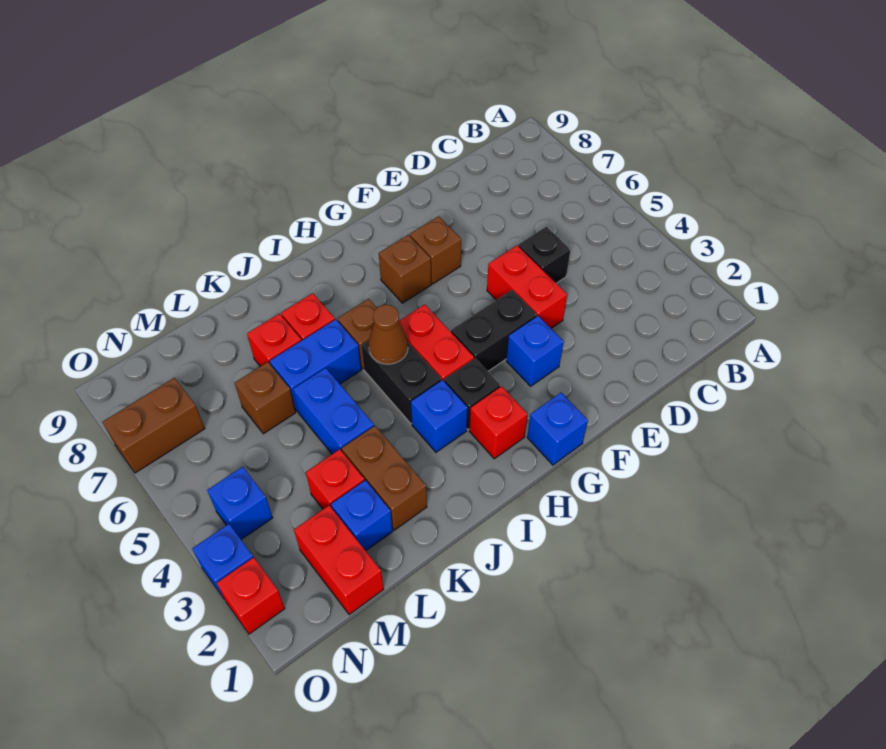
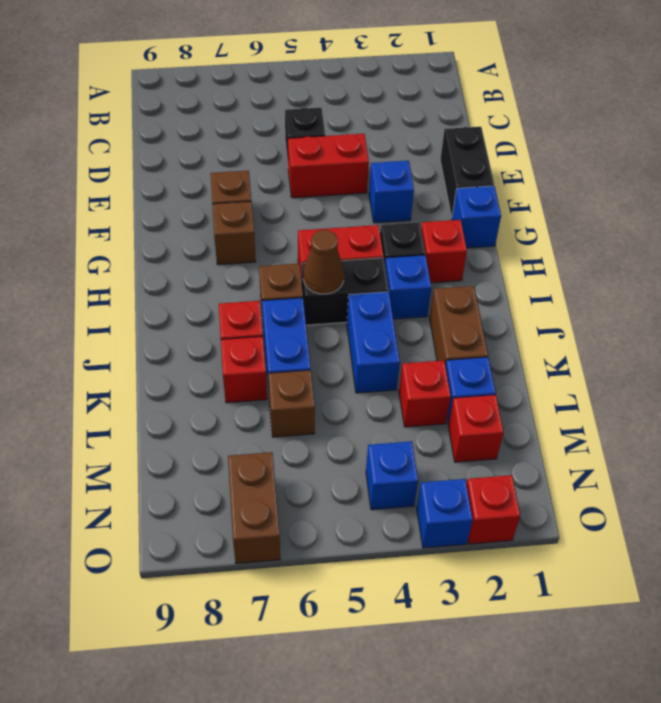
black brick F4:G4 level 1 -> black brick E1:F1 level 1
brown brick K2:K3 level 1 -> brown brick J2:K2 level 1
blue brick K4:K5 level 1 -> blue brick J4:K4 level 1
red brick M1:M2 level 1 -> red brick M2 level 1

